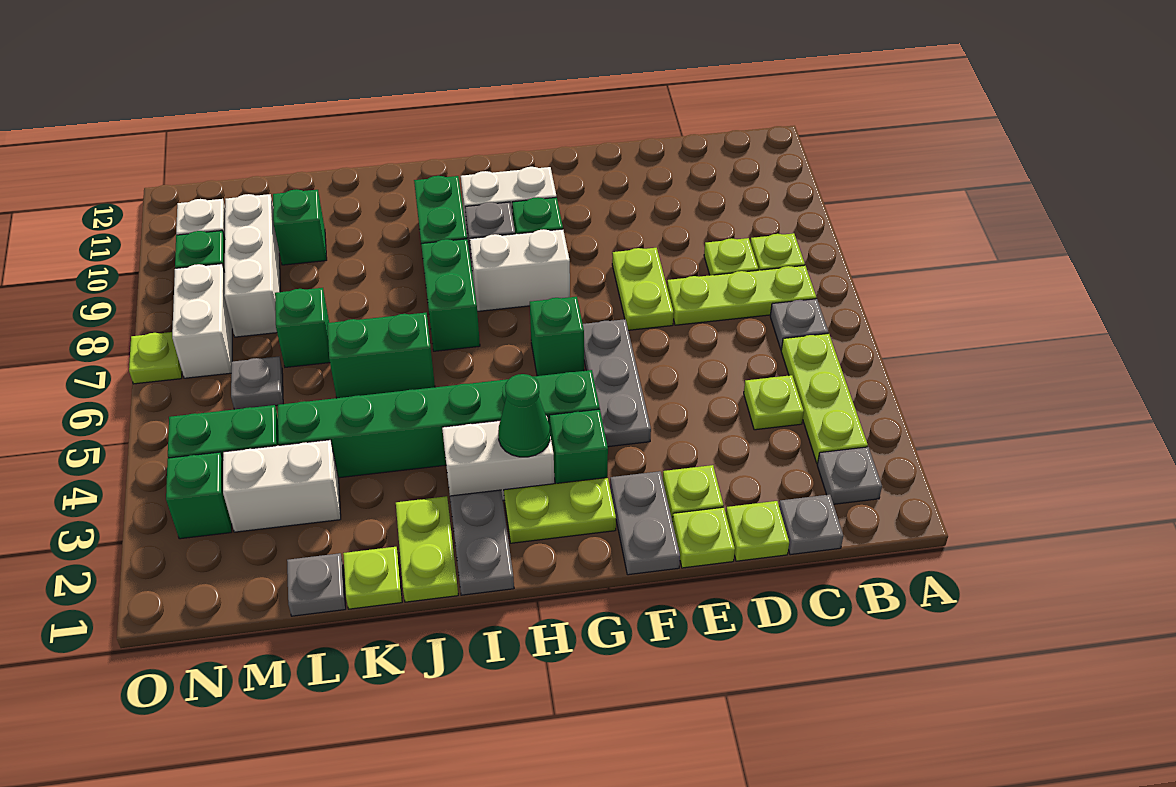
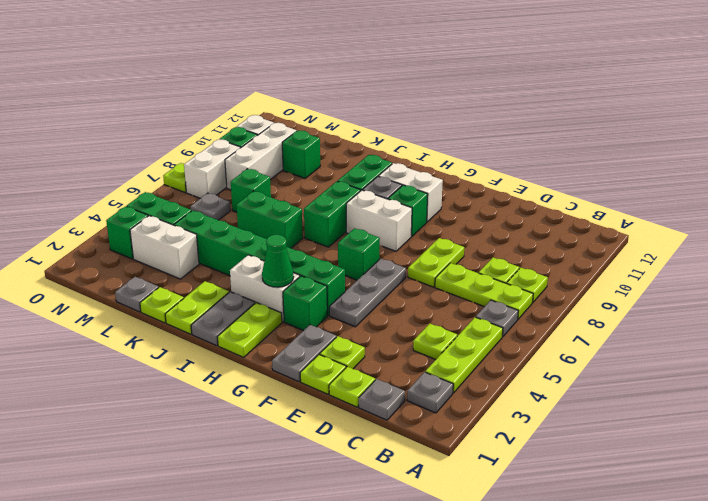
lime plate G2:H2 level 1 -> lime plate H1:H2 level 1

